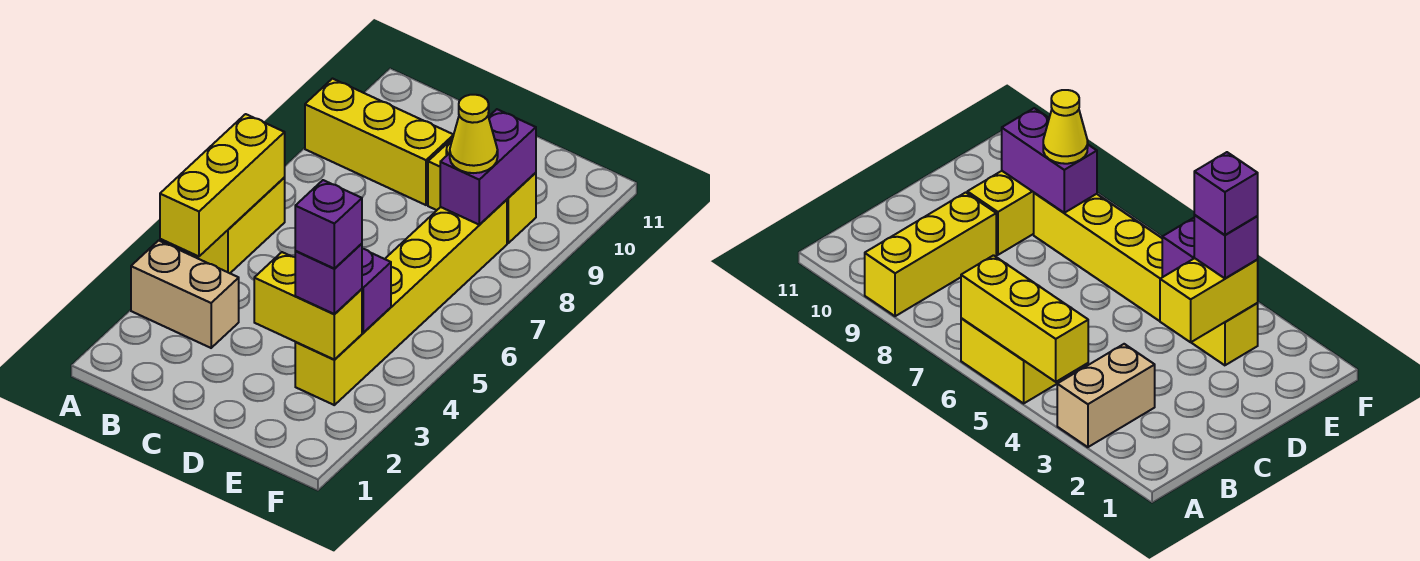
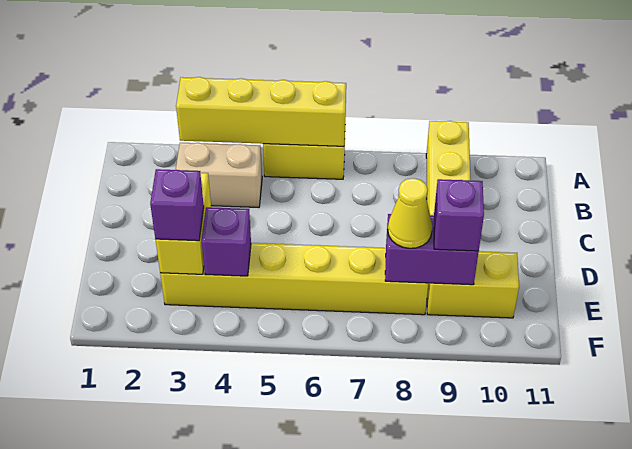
tan brick A3:B3 level 1 -> tan brick B3:B4 level 1
yellow brick A4:A6 level 2 -> yellow brick A3:A6 level 2
yellow brick D9:E9 level 1 -> yellow brick E9:E10 level 1
purple brick E3 level 4 -> purple brick E9 level 3

